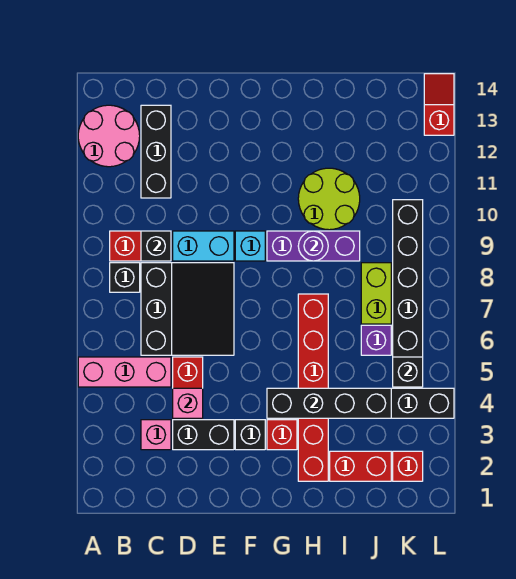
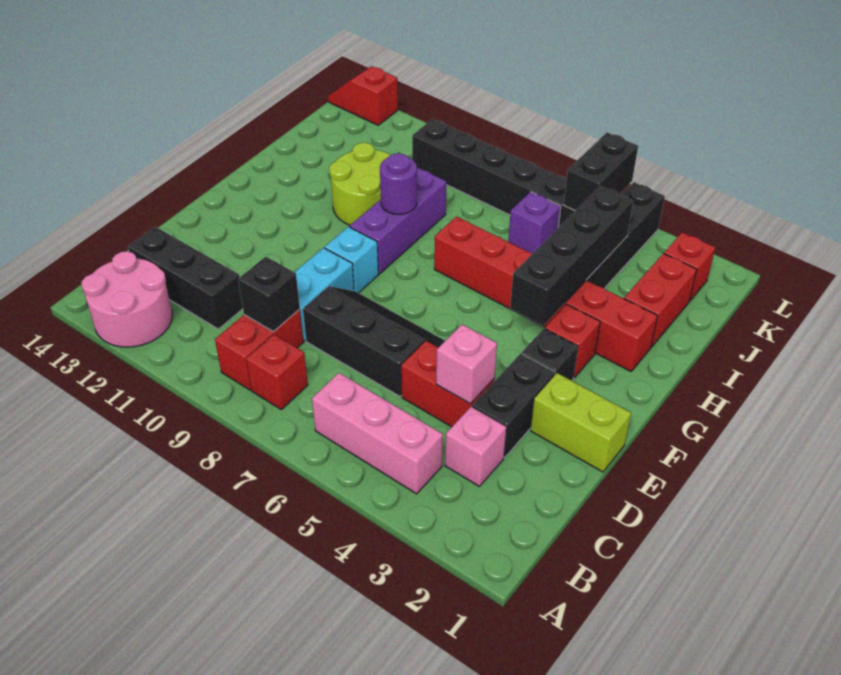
pink brick A5:C5 level 1 -> pink brick B4:B6 level 1
black brick B8 level 1 -> red brick B8 level 1
black slope C6:E8 level 1 top C -> black slope D6:E8 level 1 top D
lime brick J7:J8 level 1 -> lime brick E1:E2 level 1
black brick K5 level 2 -> black brick K5:L5 level 2

